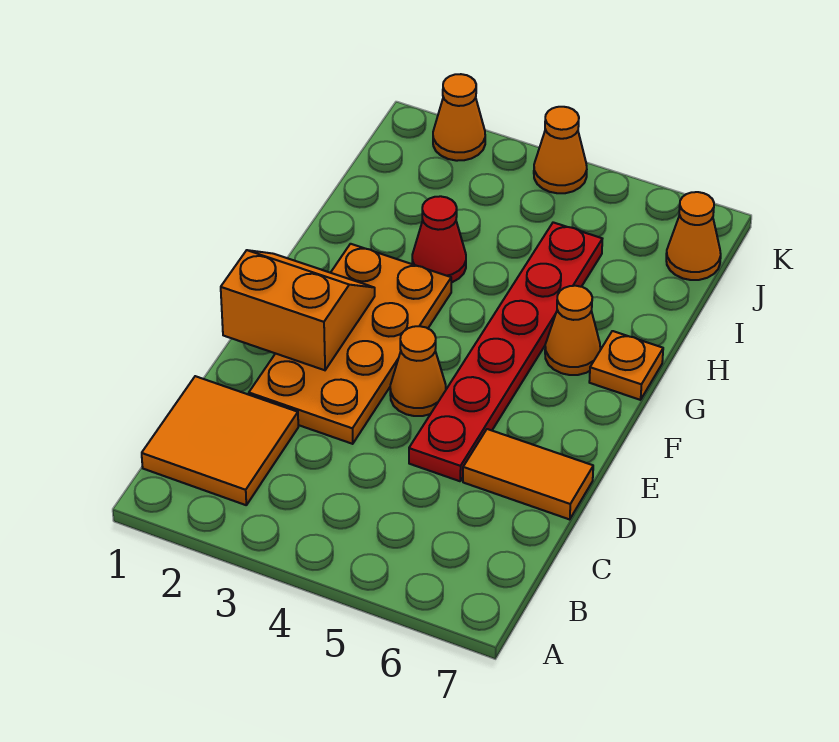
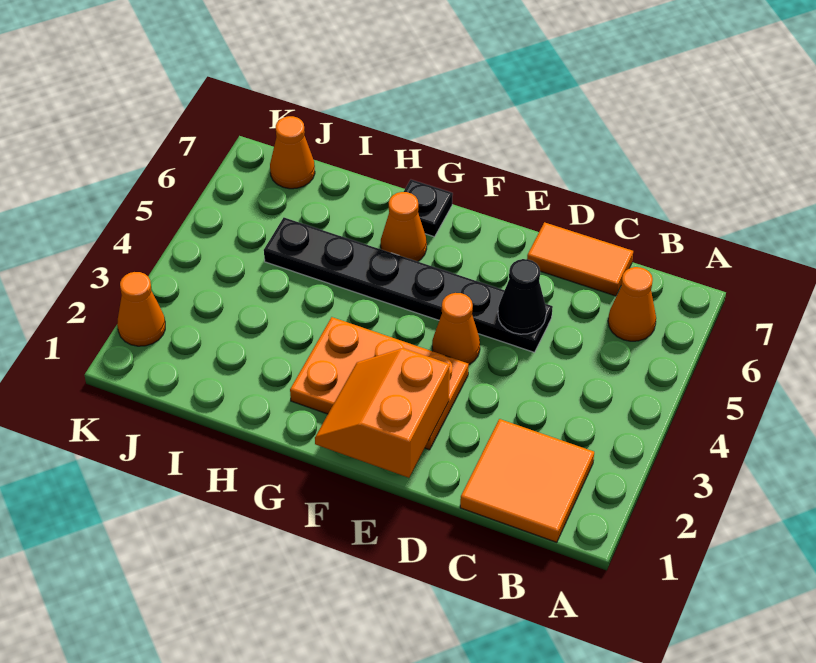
orange plate D2:G3 level 1 -> orange plate E2:G3 level 1
red plate D5:I5 level 1 -> black plate D5:I5 level 1
none -> black cone D5 level 2
orange tile D6:D7 level 1 -> orange tile C7:D7 level 1
orange plate G7 level 1 -> black plate G7 level 1
red cone H3 level 1 -> none
orange cone K4 level 1 -> orange cone B6 level 1

